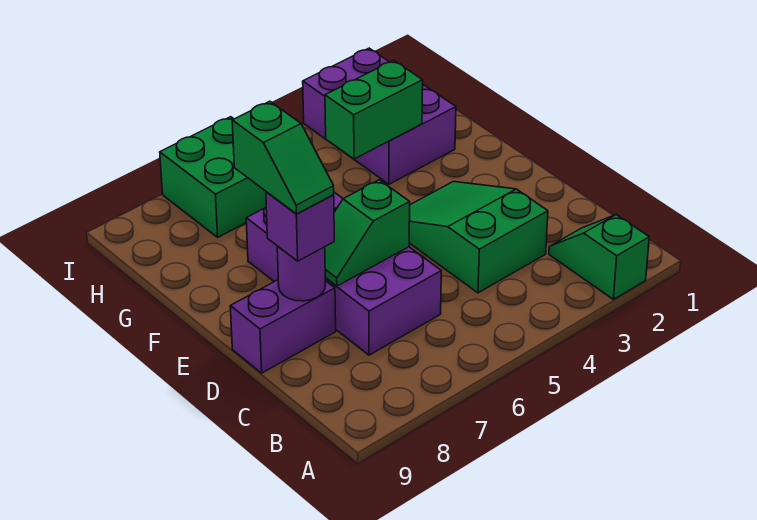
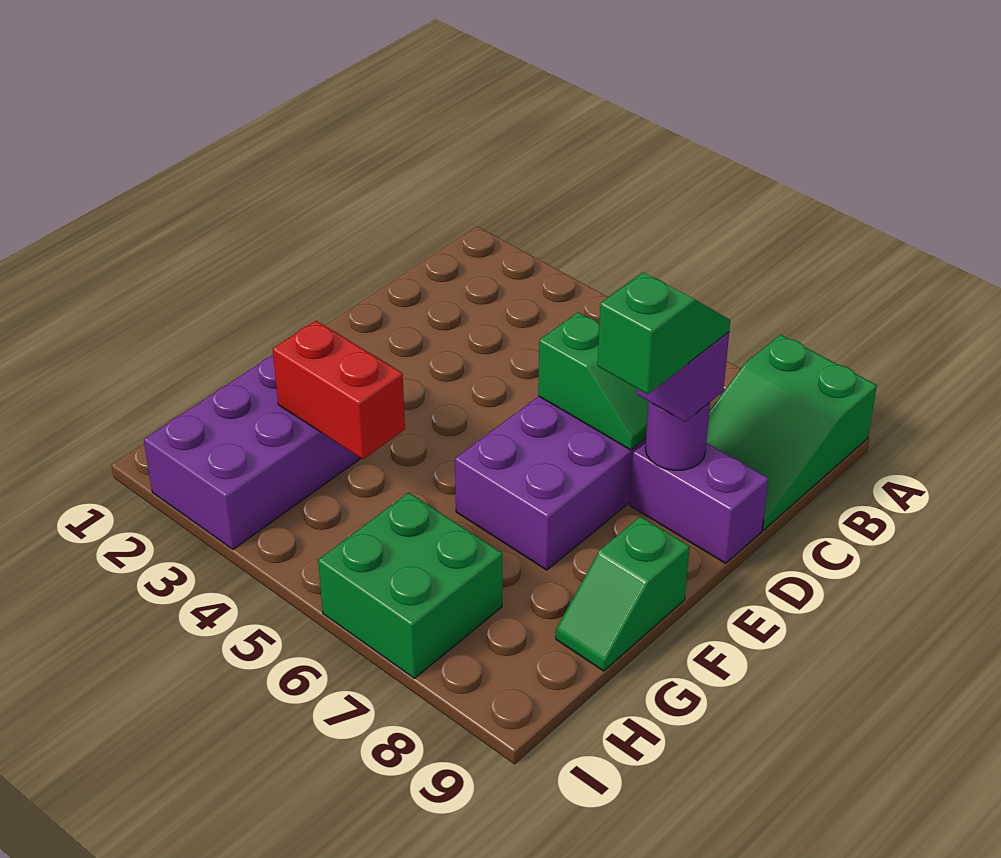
green slope A2:B2 level 1 top A -> green slope F9:G9 level 1 top F
green slope C3:E4 level 1 top C -> green slope A8:C9 level 1 top A
green brick G3:G4 level 2 -> red brick G3:G4 level 2

